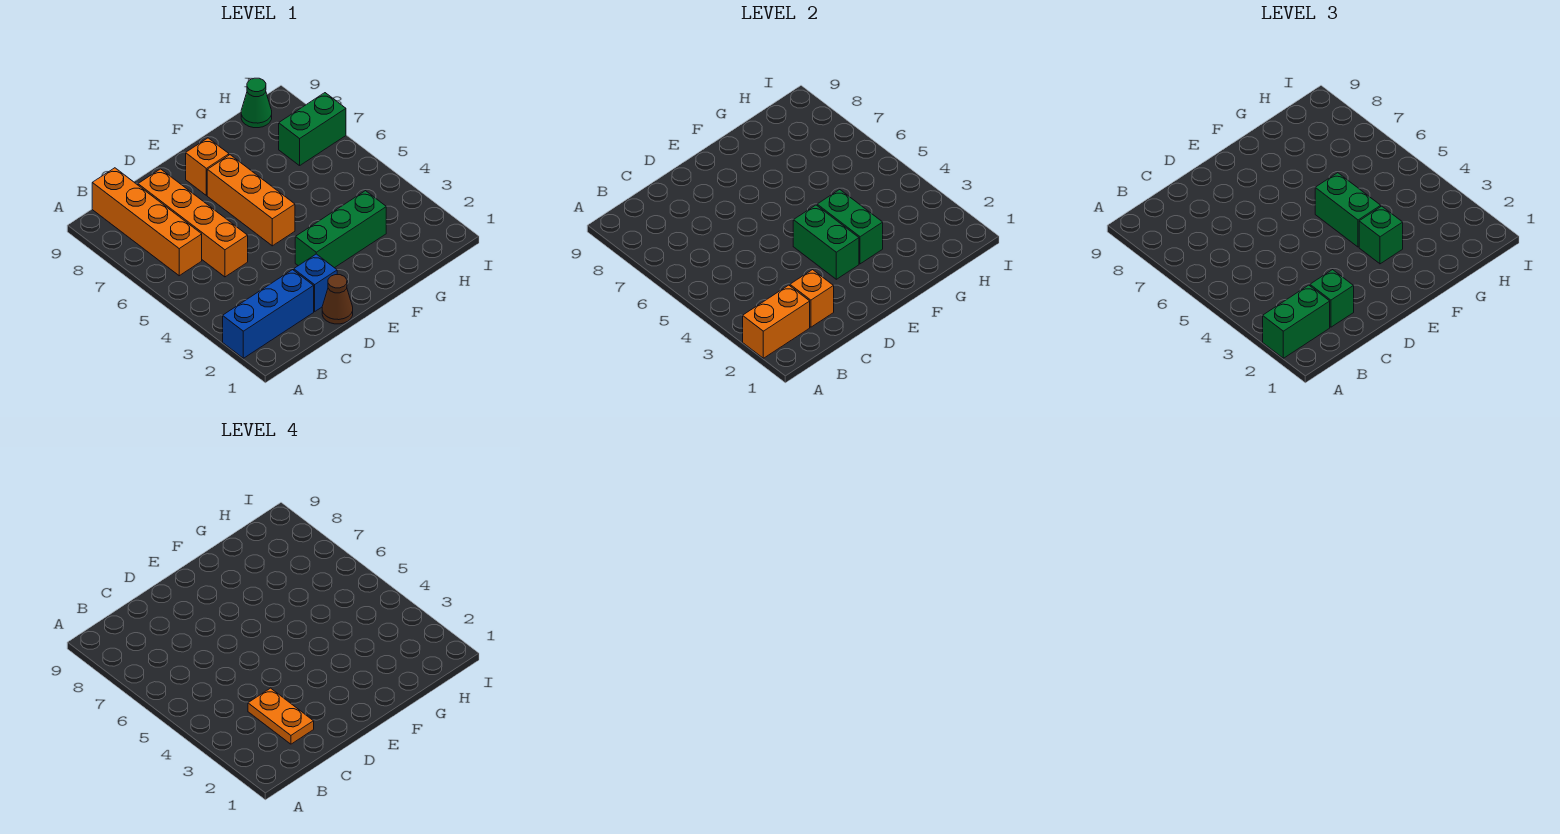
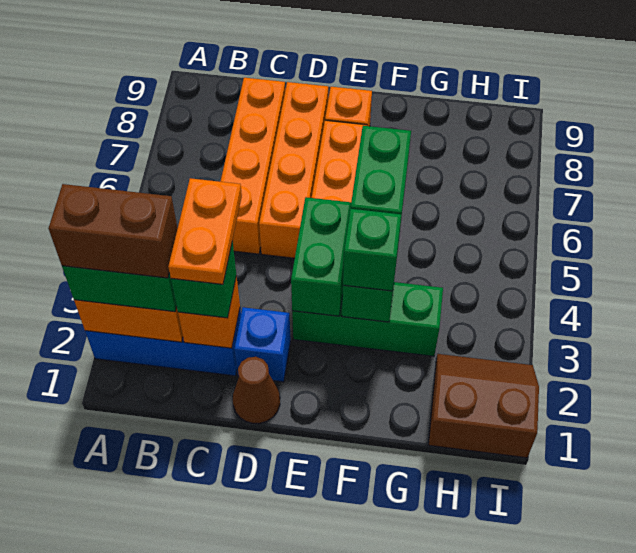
none -> brown brick A2:B2 level 4
orange brick B6:B9 level 1 -> orange brick D5:D8 level 1
none -> brown slope H1:I2 level 1 top 1
green brick H7:I7 level 1 -> none
green cone H9 level 1 -> none

